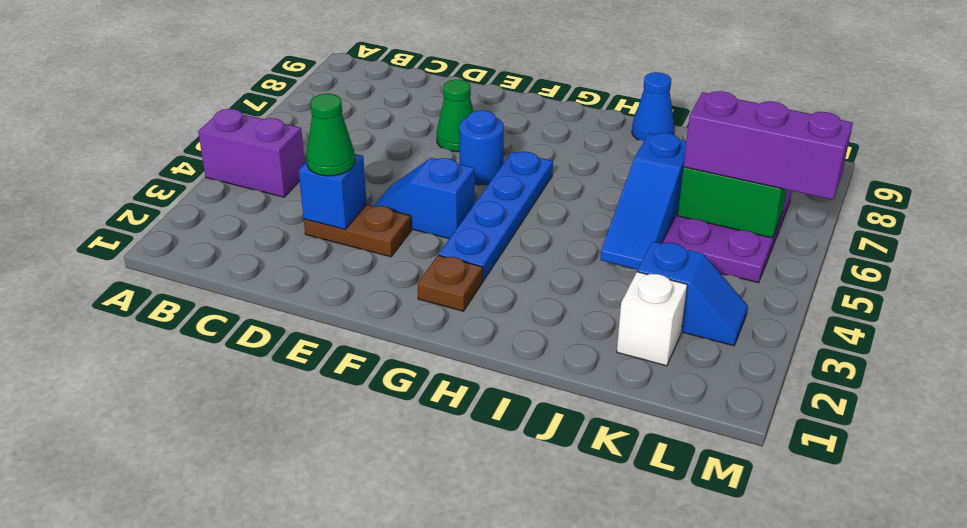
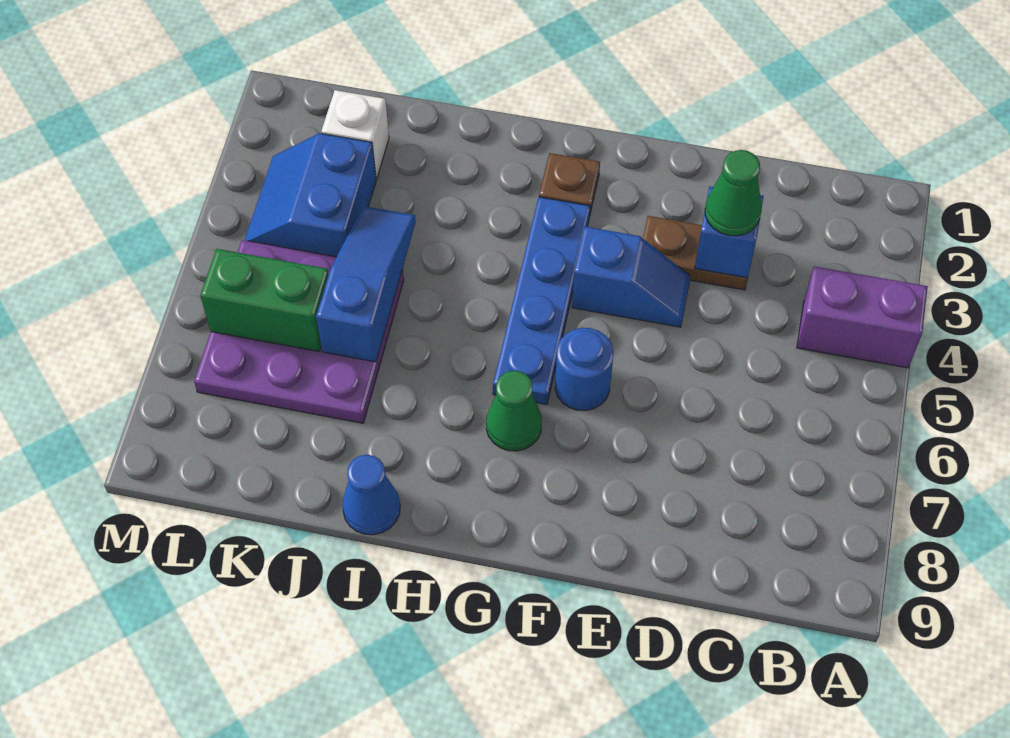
green cone E7 level 1 -> green cone G7 level 1
blue slope K3:L3 level 1 top K -> blue slope K3:L4 level 1 top K
purple brick K6:M6 level 3 -> none

